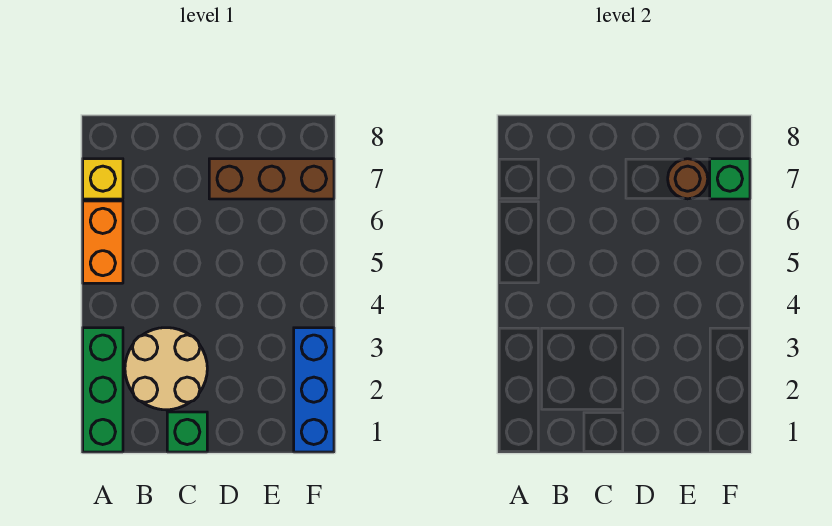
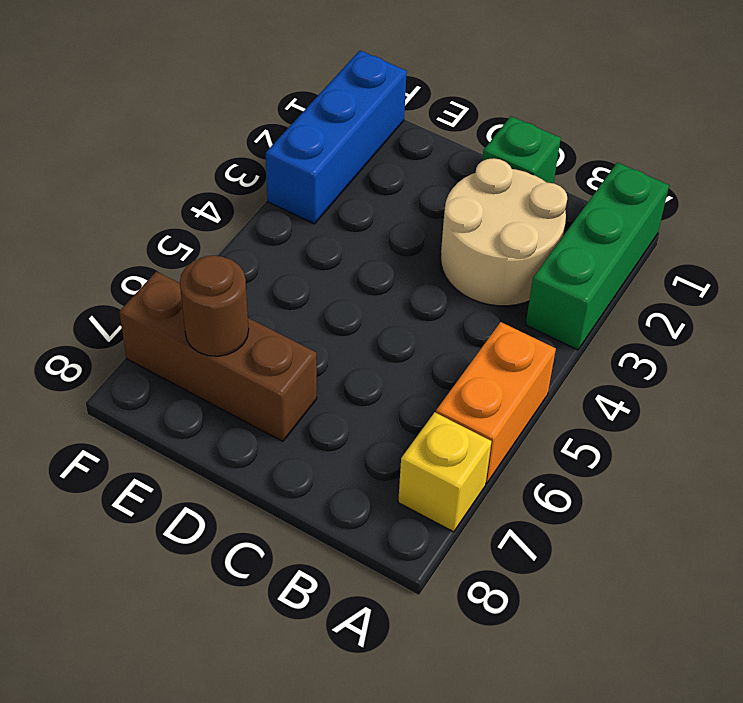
green brick F7 level 2 -> none

